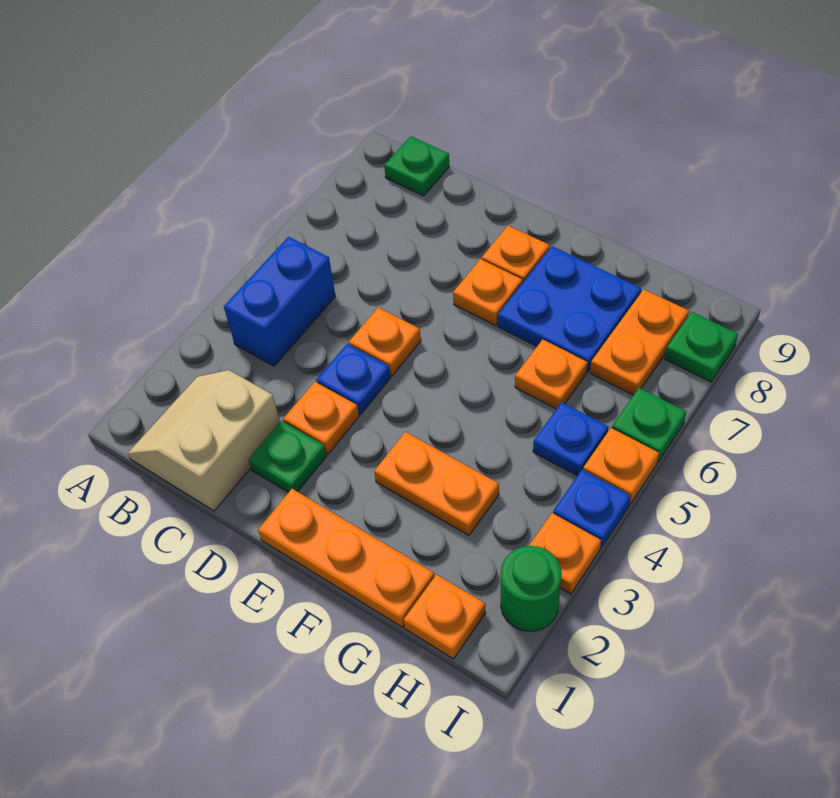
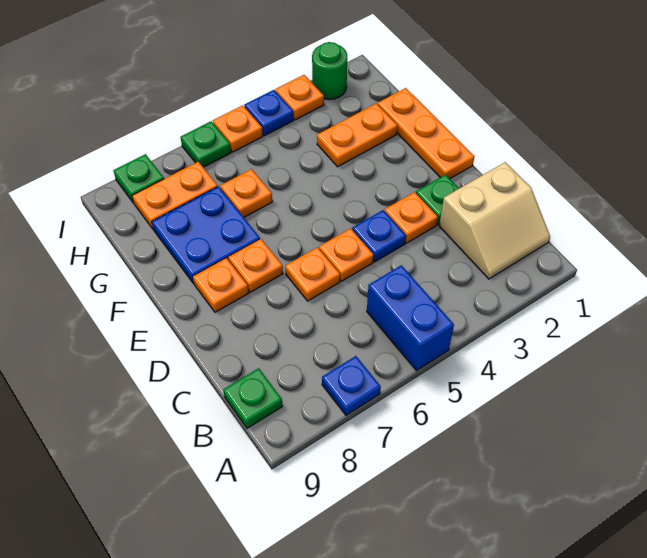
blue brick B4:B5 level 1 -> blue brick A5:B5 level 1
orange plate F3:G3 level 1 -> orange plate G2:G3 level 1
orange plate H1 level 1 -> orange plate D6 level 1
blue plate H5 level 1 -> blue plate A7 level 1

